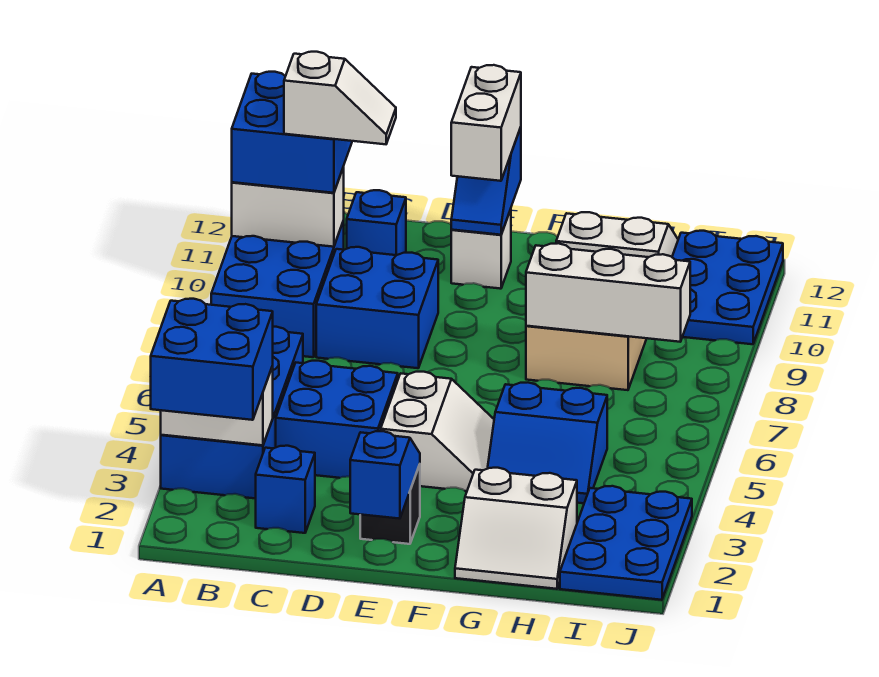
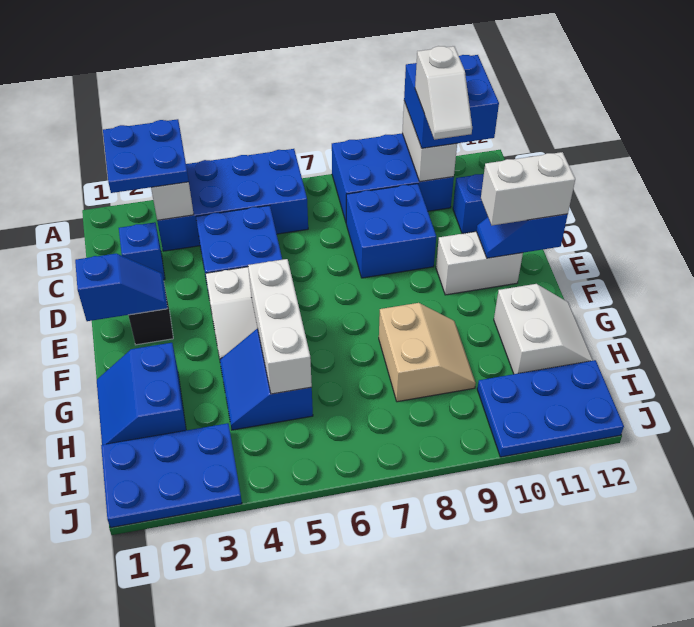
blue brick A2:B3 level 3 -> blue plate A2:B3 level 3
white brick E11 level 1 -> white brick E10:E11 level 1
white slope G1:H2 level 1 top 2 -> blue slope G1:H2 level 1 top 2
white brick G8:I8 level 2 -> white brick F5:H5 level 2

